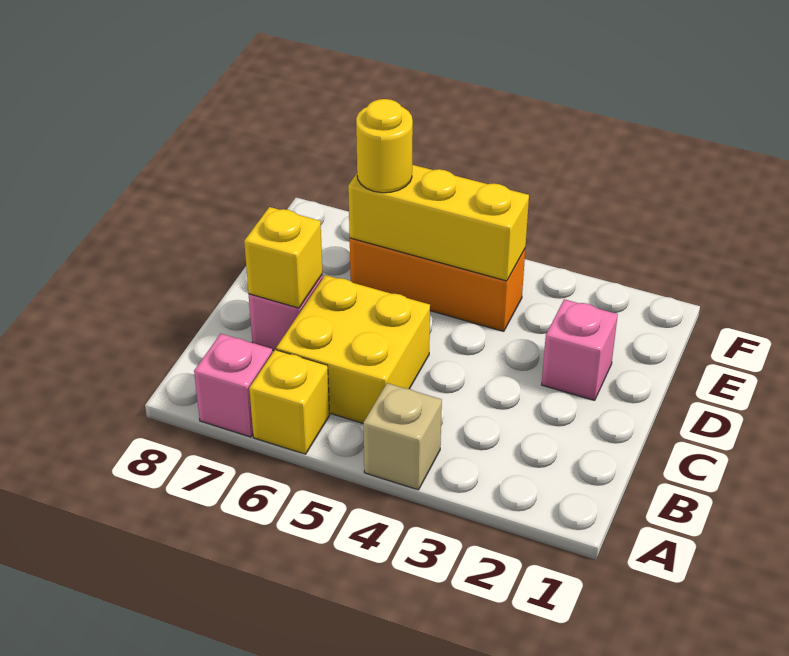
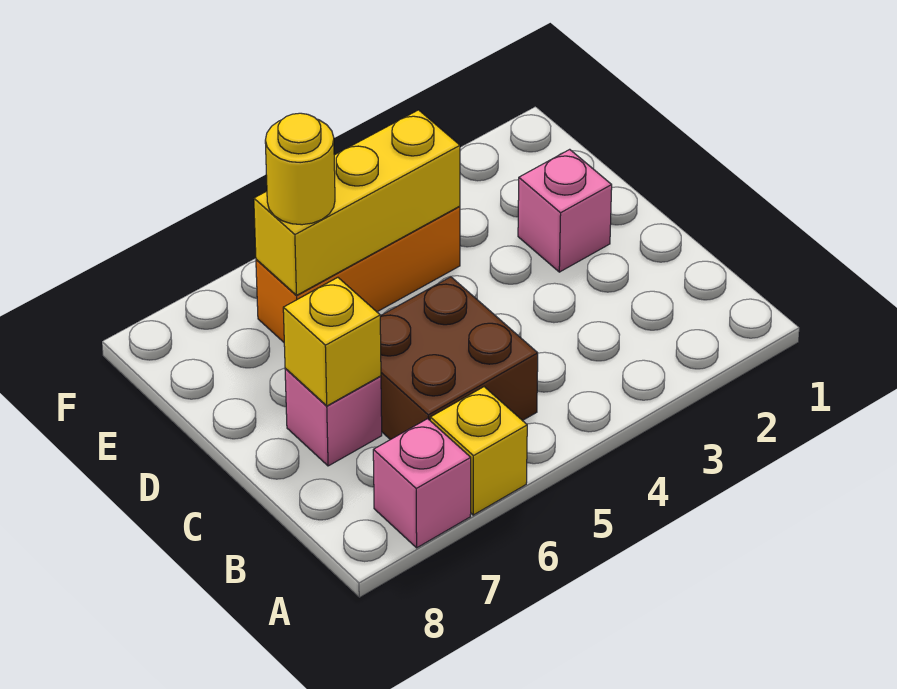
tan brick A4 level 1 -> none
yellow brick B5:C6 level 1 -> brown brick B5:C6 level 1

